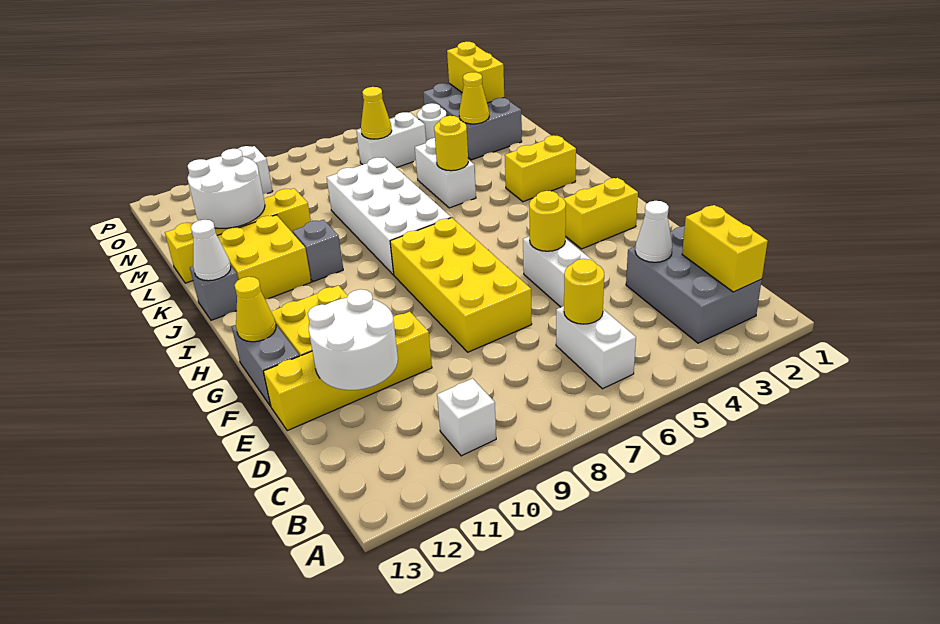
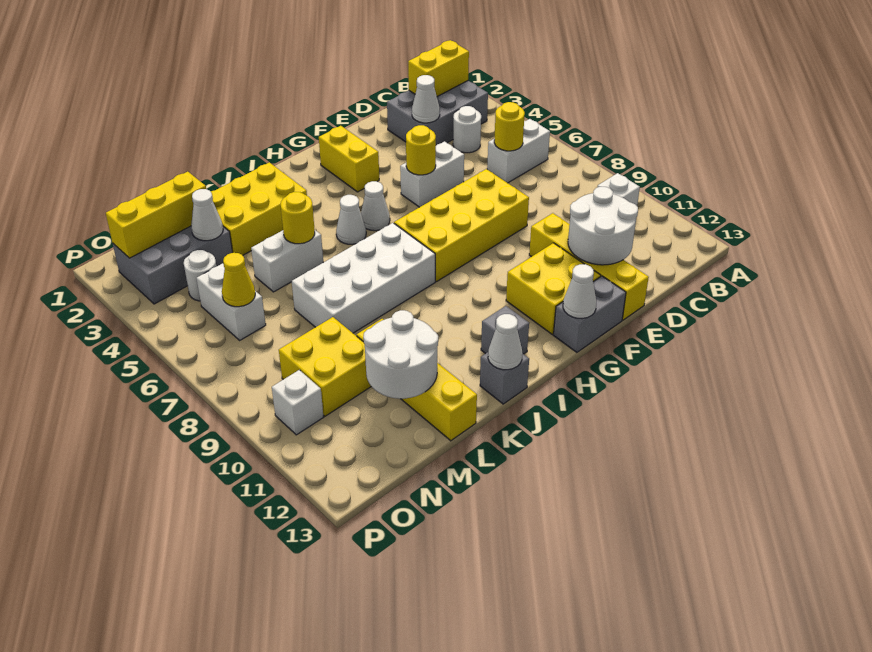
none -> white round brick C4 level 1
yellow cone G13 level 2 -> white cone G13 level 2
none -> white cone H5 level 1
none -> white cone I5 level 1
yellow brick J2:J3 level 1 -> yellow brick J2:L3 level 1
grey brick J10 level 1 -> grey brick I12 level 1
yellow brick J11:K12 level 1 -> yellow brick M9:N10 level 1
yellow cone M3 level 2 -> white cone M3 level 2
yellow brick N2:O2 level 2 -> yellow brick M2:O2 level 2

